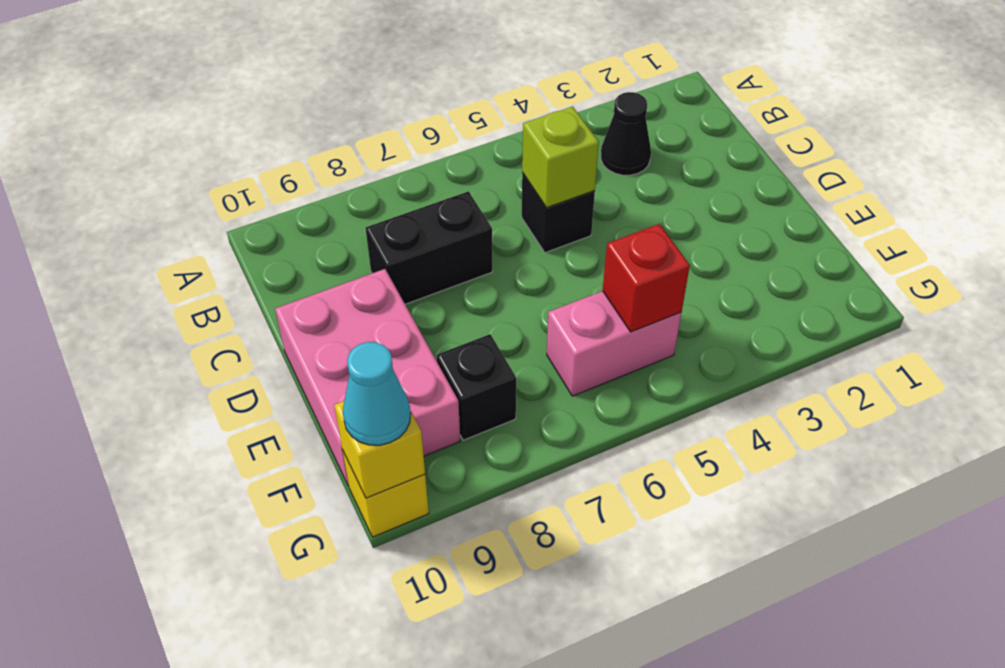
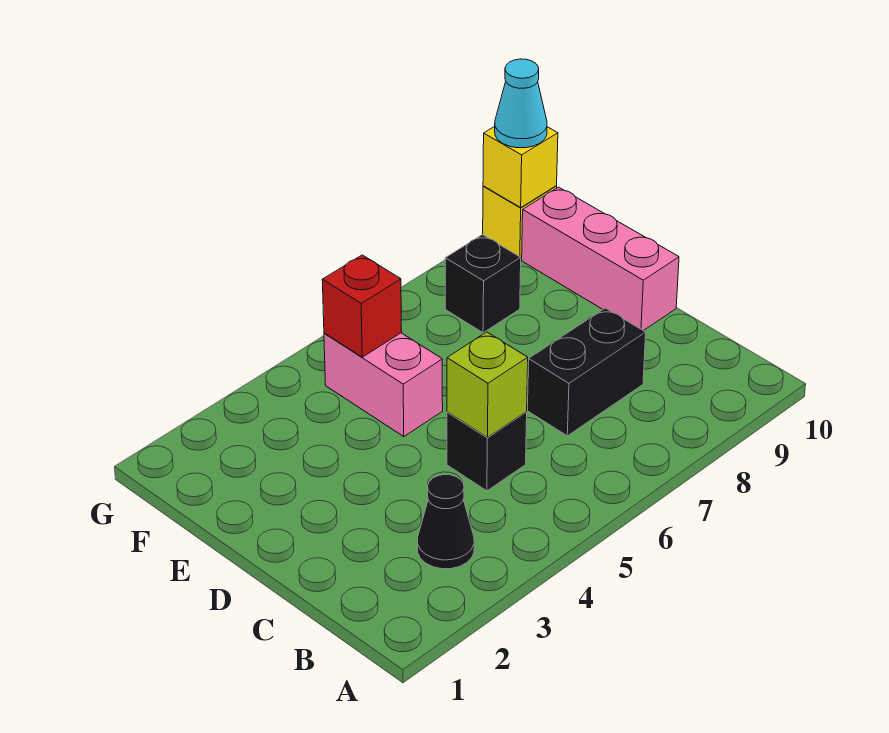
pink brick D9:F10 level 1 -> pink brick D10:F10 level 1
pink brick F5:F6 level 1 -> pink brick E5:F5 level 1

